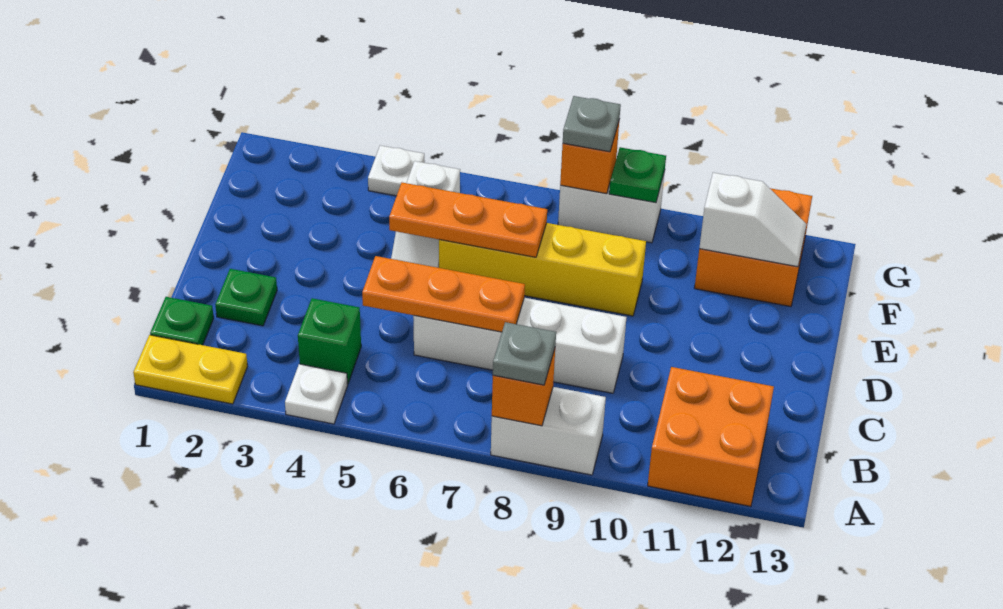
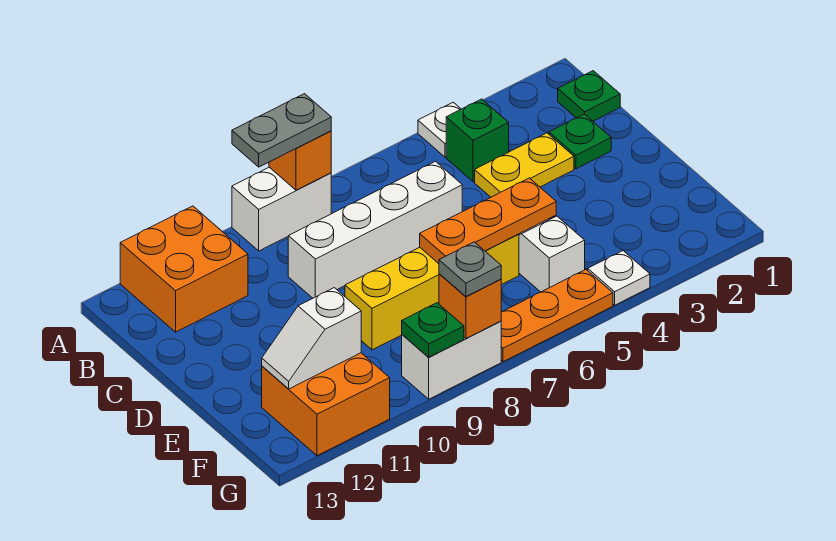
yellow plate A1:A2 level 1 -> yellow plate C3:C4 level 1
grey plate A8 level 3 -> grey plate A8:A9 level 3
orange plate C5:C7 level 2 -> orange plate G5:G7 level 1

